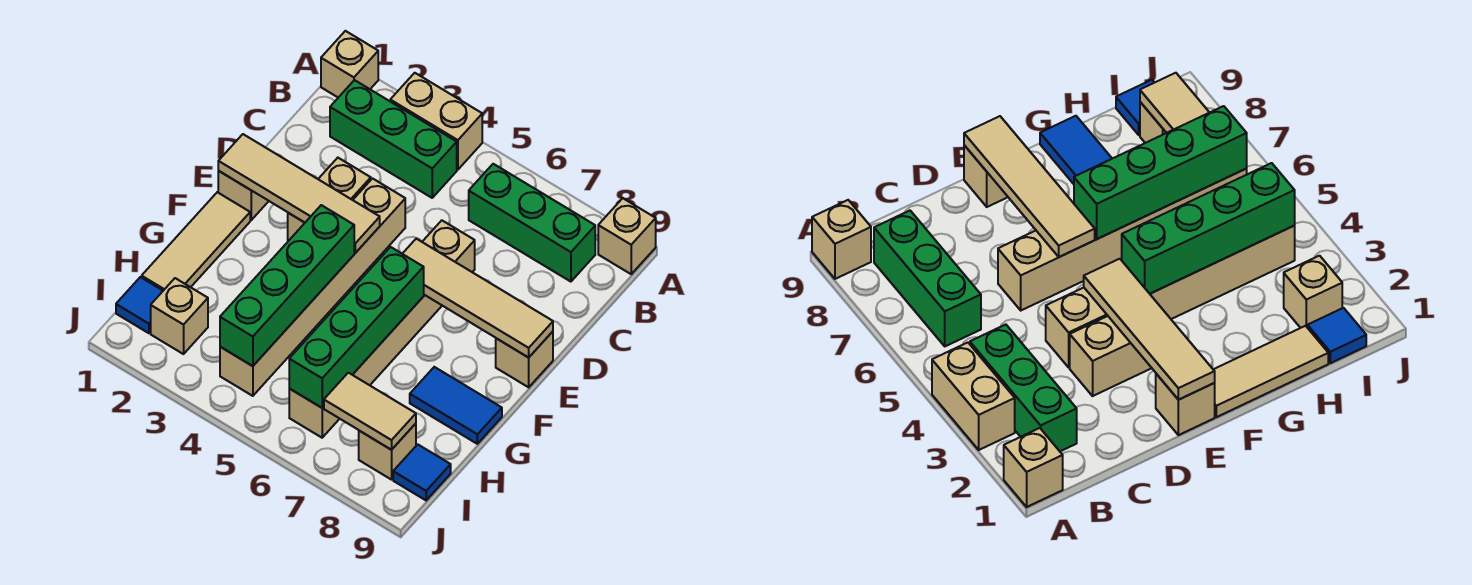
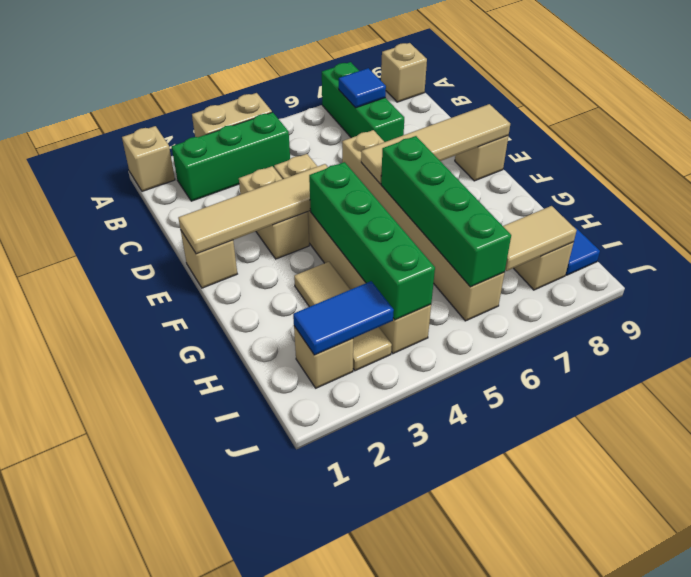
green brick B6:B8 level 1 -> green brick A7:C7 level 1
tan tile F1:H1 level 1 -> tan tile G3:I3 level 1
blue tile G8:G9 level 1 -> blue tile I2:I3 level 2
blue tile I1 level 1 -> blue tile B7 level 2

